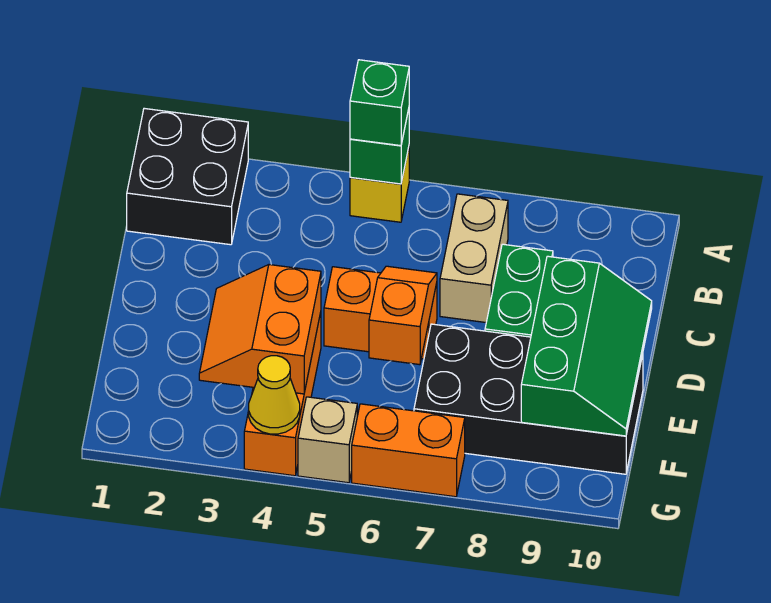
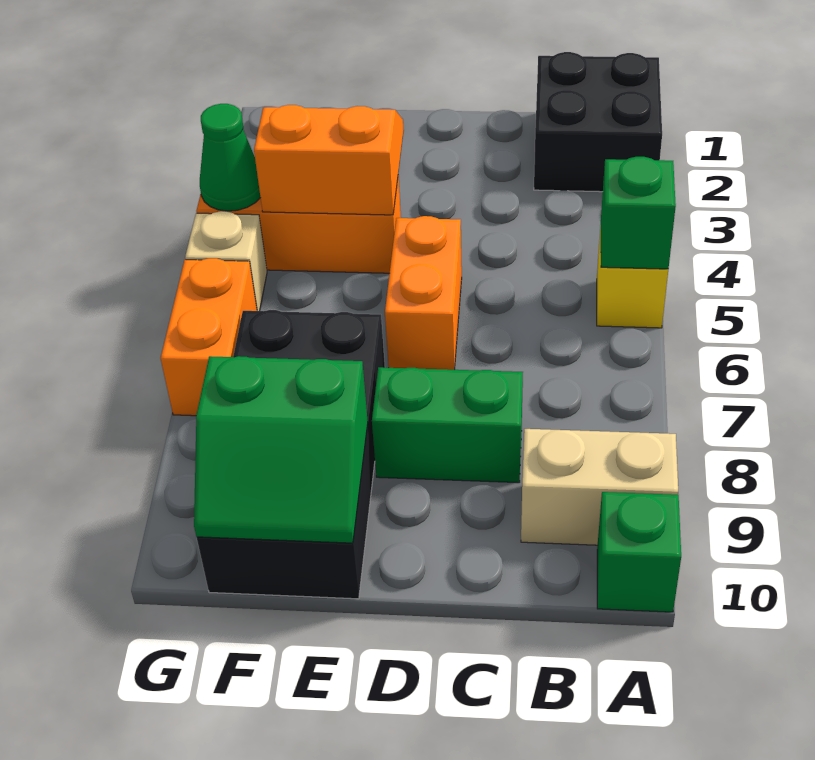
green brick A5 level 3 -> green brick A10 level 1
tan brick B7:C7 level 1 -> tan brick A9:B9 level 1
orange slope D6:E6 level 2 top E -> none
green slope D9:F10 level 2 top 9 -> green slope E9:F10 level 2 top 9
yellow cone G4 level 2 -> green cone G4 level 2

